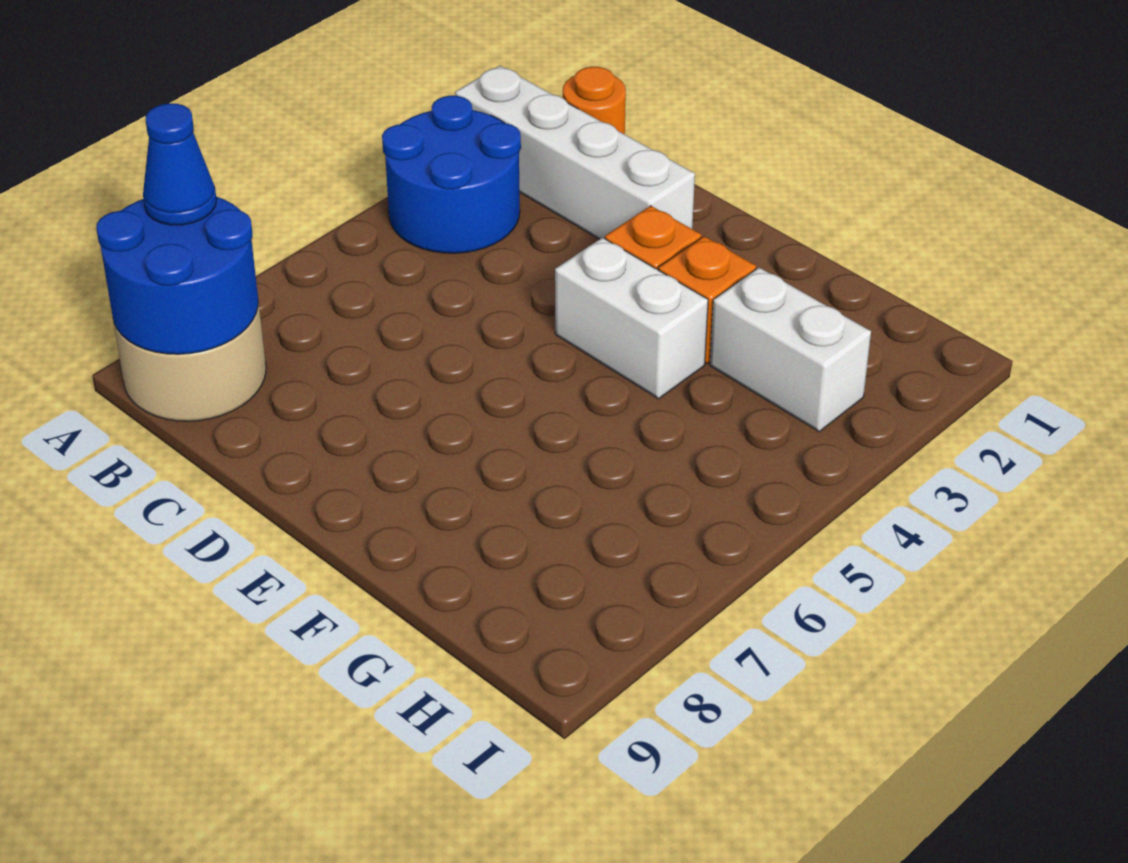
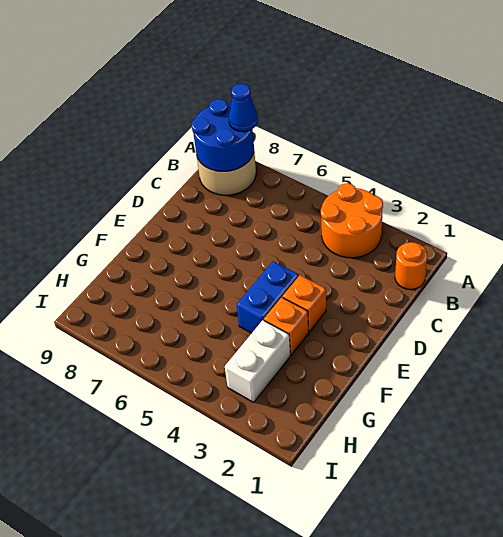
white brick A2:D2 level 1 -> none
blue round brick A3:B4 level 1 -> orange round brick A3:B4 level 1
white brick E4:F4 level 1 -> blue brick E4:F4 level 1

